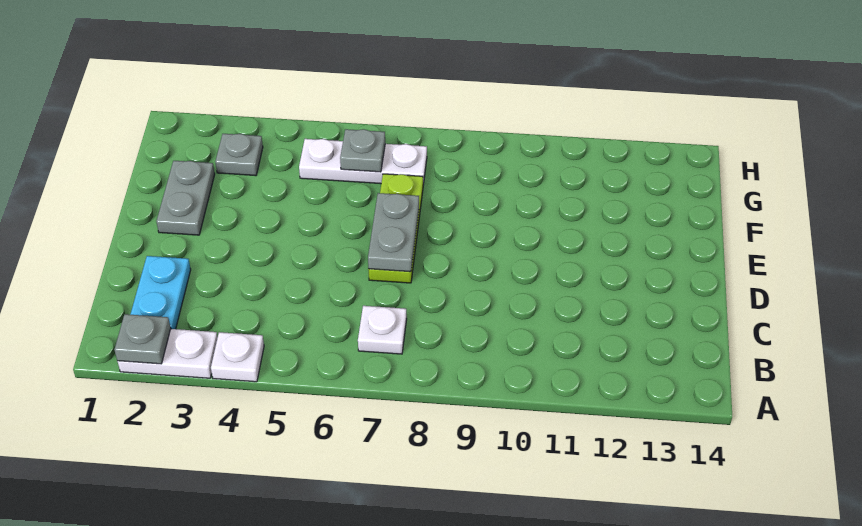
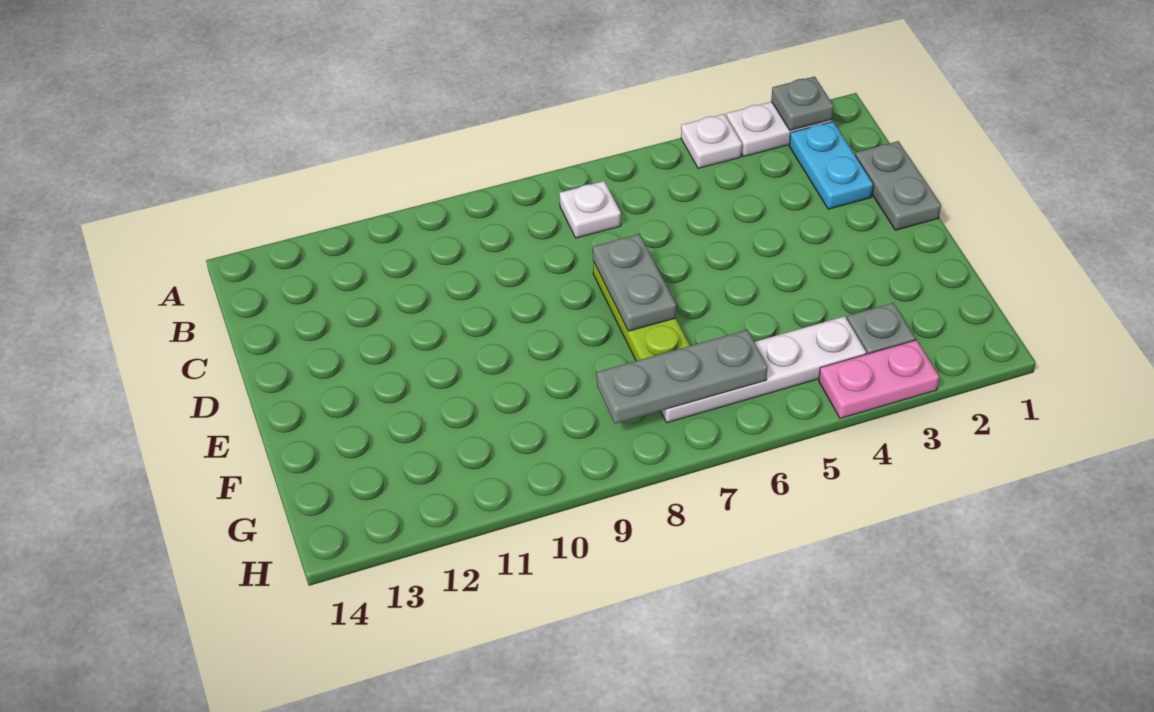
grey plate E2:F2 level 1 -> grey plate C1:D1 level 1
white plate G5:G7 level 1 -> white plate G4:G7 level 1
grey plate G6 level 2 -> grey plate G6:G8 level 2
none -> pink plate H3:H4 level 1

